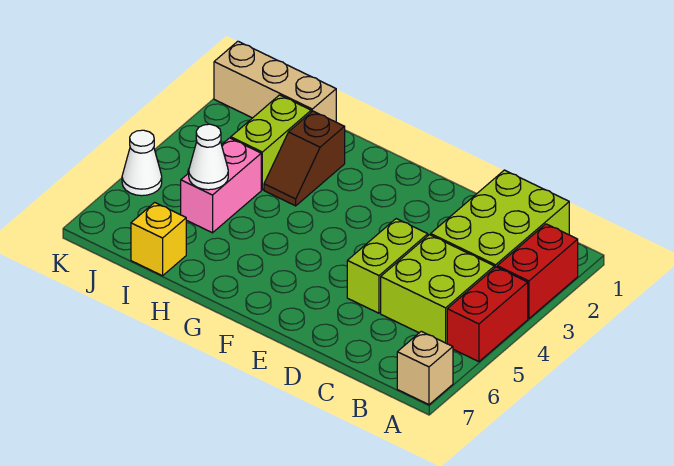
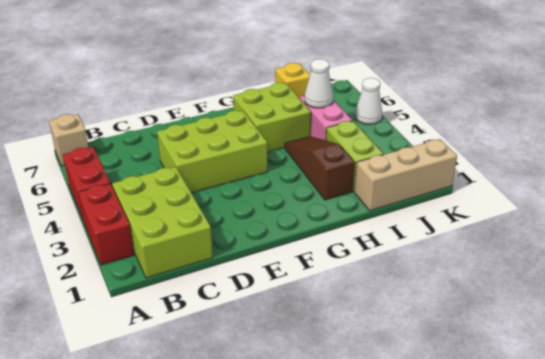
lime brick B4:C5 level 1 -> lime brick G5:H6 level 1
lime brick D4:D5 level 1 -> lime brick D4:F5 level 1
brown slope H2:H3 level 1 top 2 -> brown slope H2:H4 level 1 top 2

